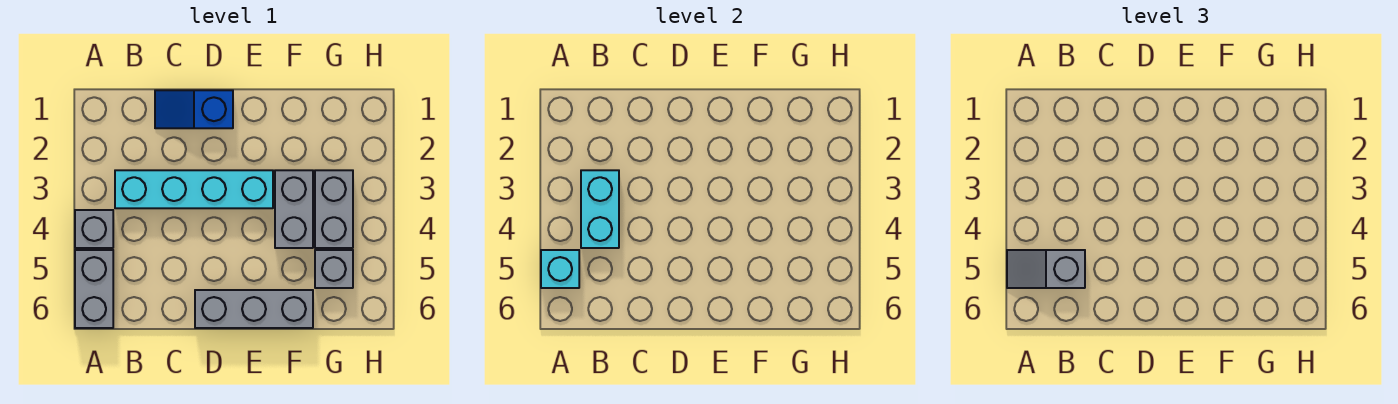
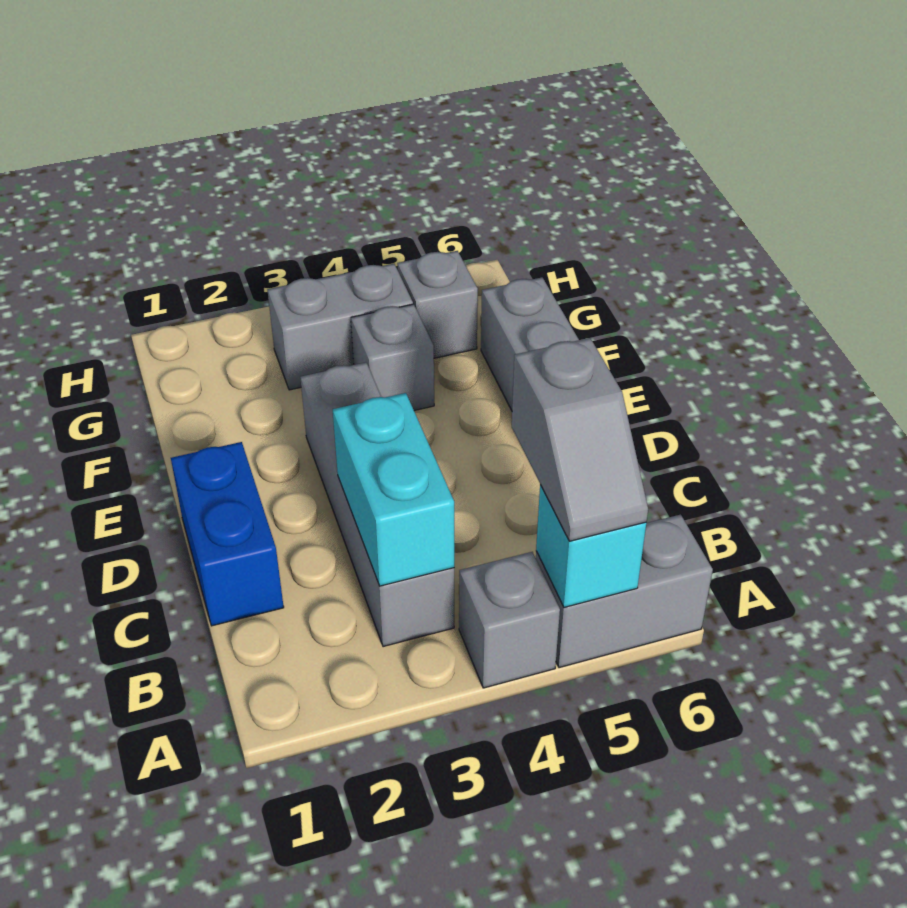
cyan brick B3:E3 level 1 -> grey brick B3:E3 level 1
cyan brick B3:B4 level 2 -> cyan brick B3:C3 level 2
blue slope C1:D1 level 1 top D -> blue brick C1:D1 level 1
grey brick F3:F4 level 1 -> grey brick F4 level 1

